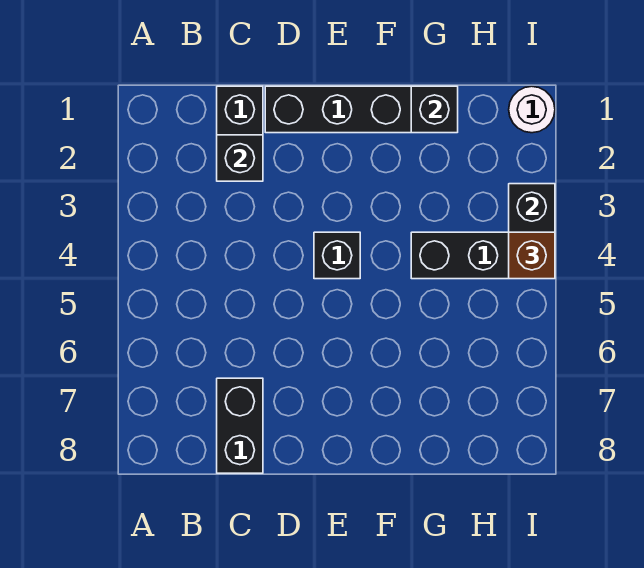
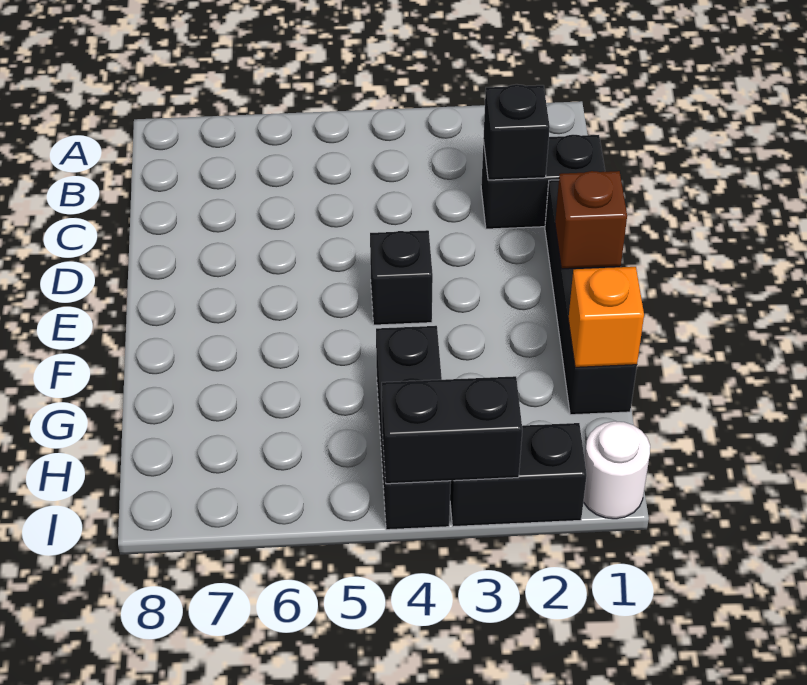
black brick C7:C8 level 1 -> black brick I2:I3 level 1
black brick G1 level 2 -> orange brick G1 level 2
brown brick I4 level 3 -> brown brick E1 level 2

